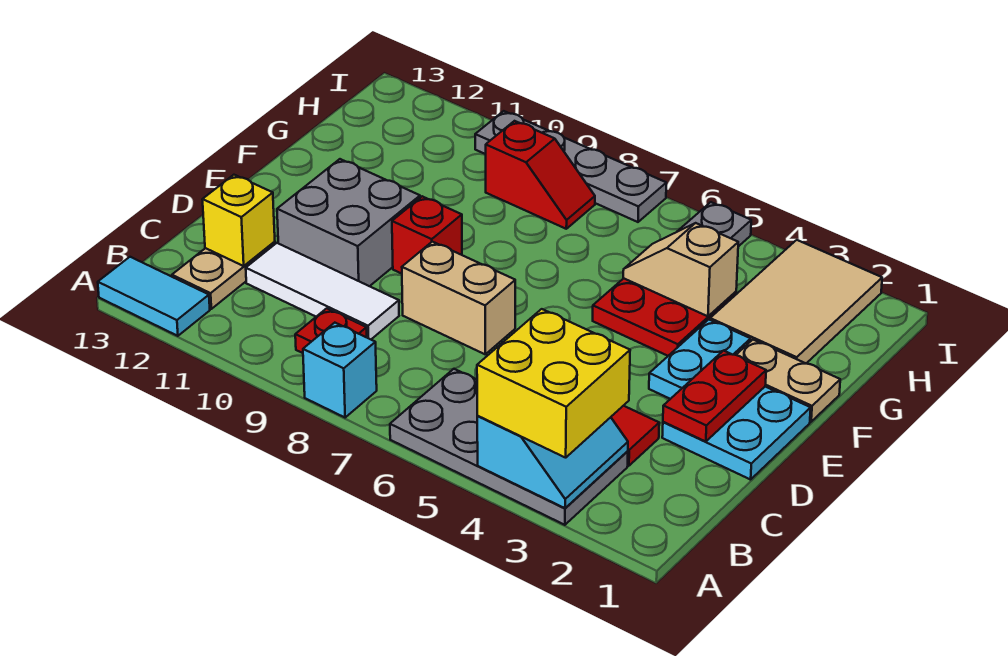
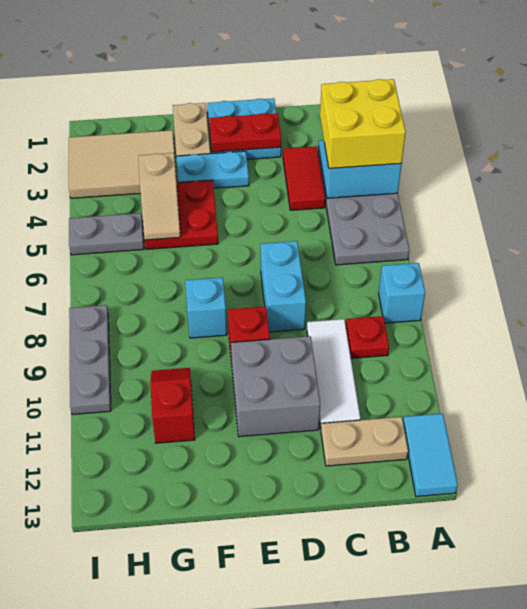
yellow brick C12 level 2 -> none
tan brick D7:D8 level 1 -> cyan brick D7:D8 level 1
none -> cyan brick F8 level 1
red slope H8:H9 level 1 top 9 -> red slope G10:G11 level 1 top 11
grey plate I7:I10 level 1 -> grey plate I8:I10 level 1

